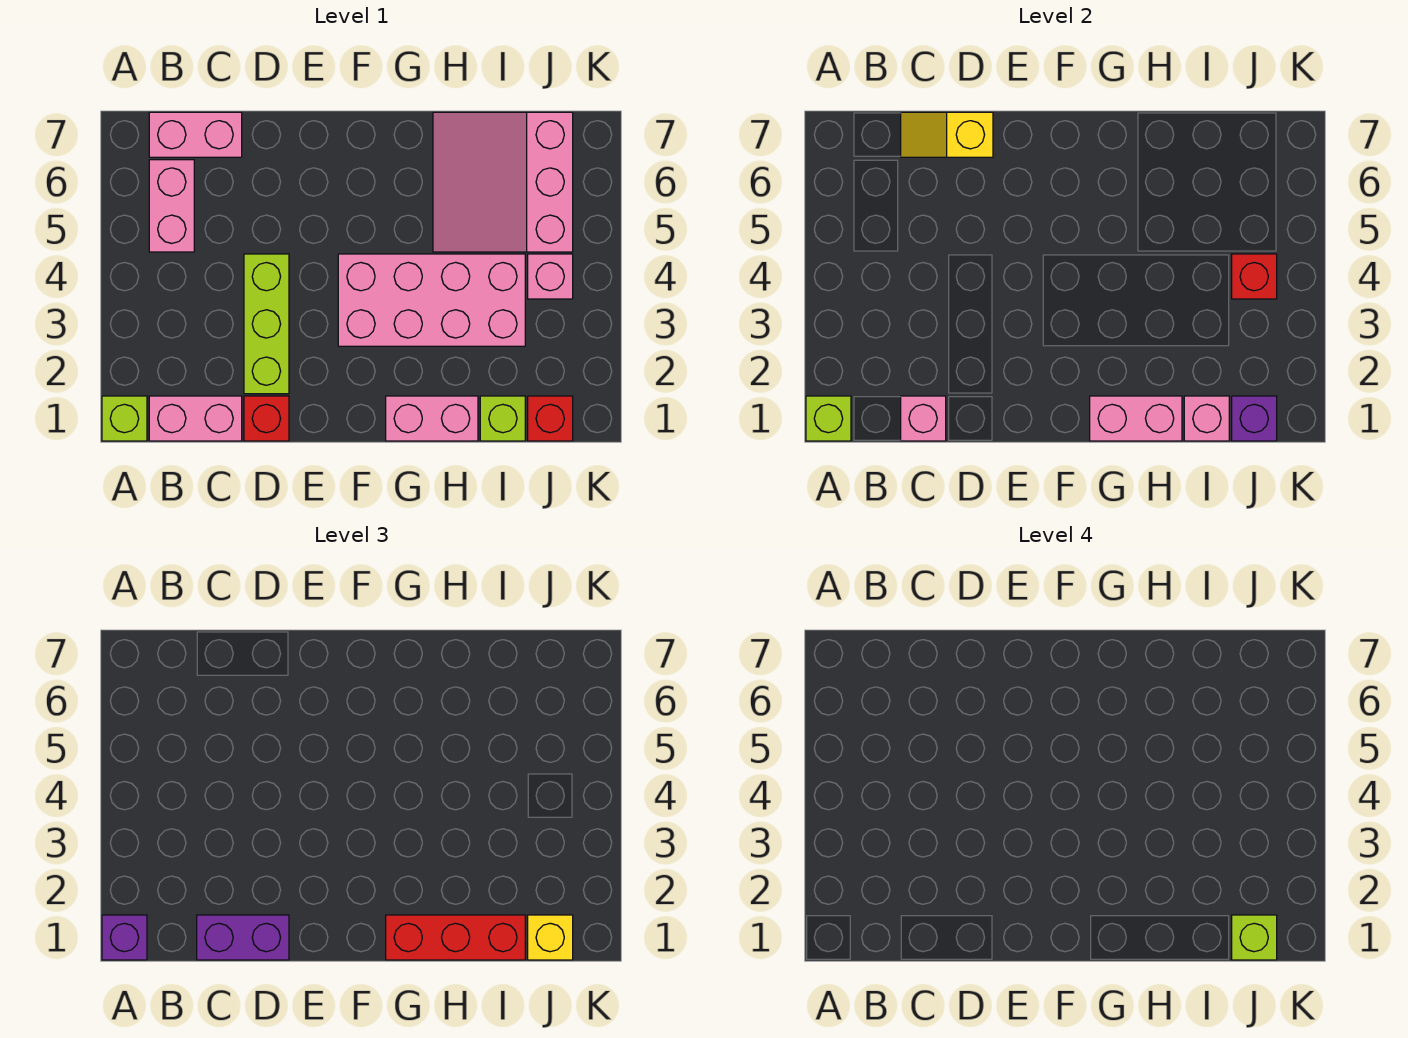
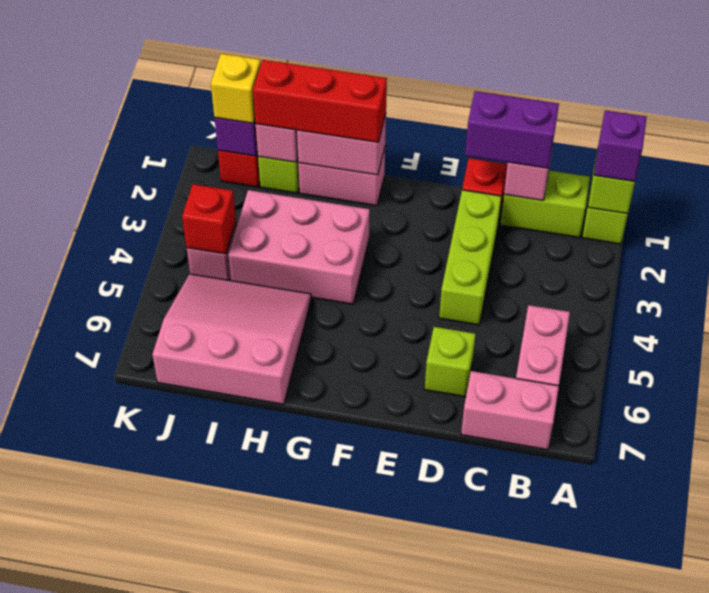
pink brick B1:C1 level 1 -> lime brick B1:C1 level 1
yellow slope C7:D7 level 2 top D -> none
pink brick F3:I4 level 1 -> pink brick G3:I4 level 1
pink slope H5:J7 level 1 top J -> pink slope H5:J7 level 1 top 7
lime brick J1 level 4 -> lime brick D6 level 1

